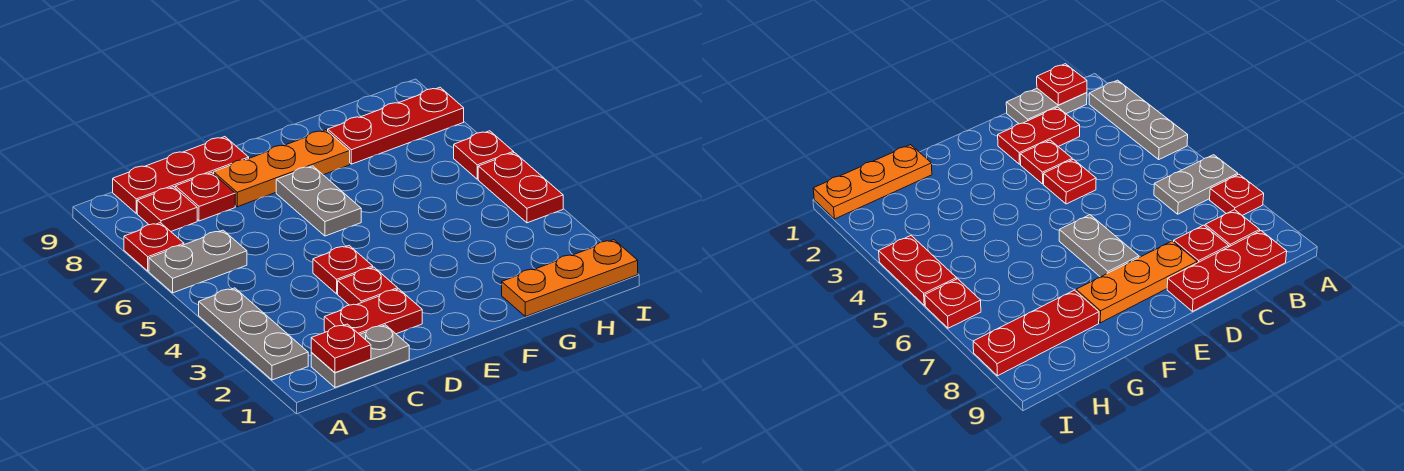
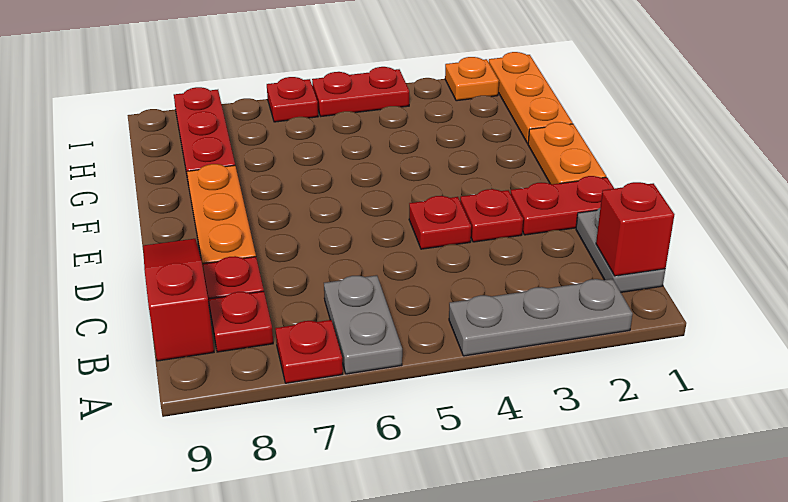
red plate B1 level 2 -> red brick B1 level 2
red plate B9:D9 level 1 -> red slope B9:D9 level 1 top B
red plate C2:D2 level 1 -> red plate D1:D2 level 1
none -> orange plate E1:F1 level 1
grey plate E6:E7 level 1 -> none
none -> orange plate I2 level 1

